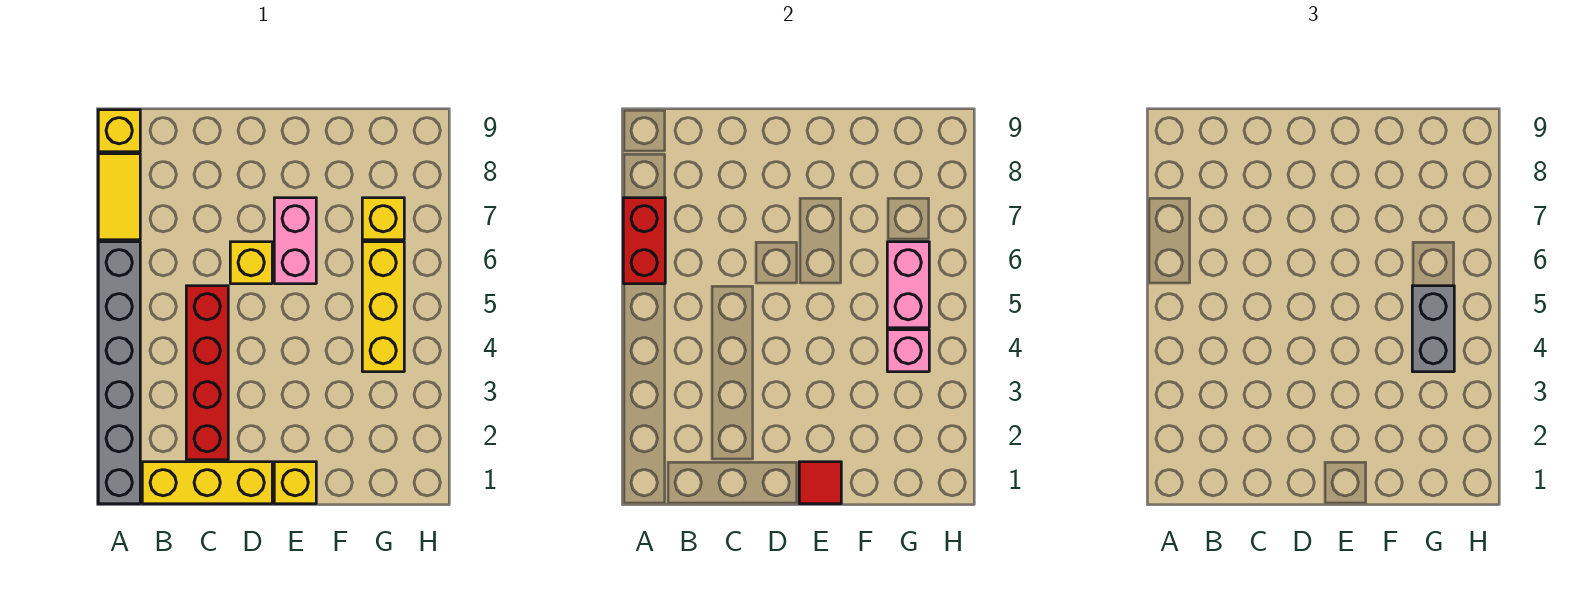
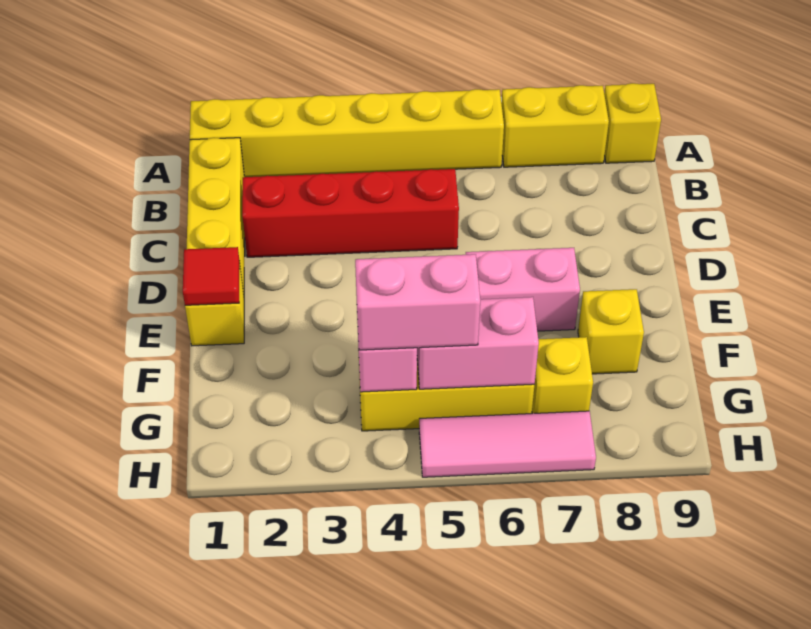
grey brick A1:A6 level 1 -> yellow brick A1:A6 level 1
red brick A6:A7 level 2 -> none
yellow tile A7:A8 level 1 -> yellow brick A7:A8 level 1
yellow brick D6 level 1 -> yellow brick F8 level 1
grey brick G4:G5 level 3 -> pink brick G4:G5 level 3
none -> pink tile H5:H7 level 1

